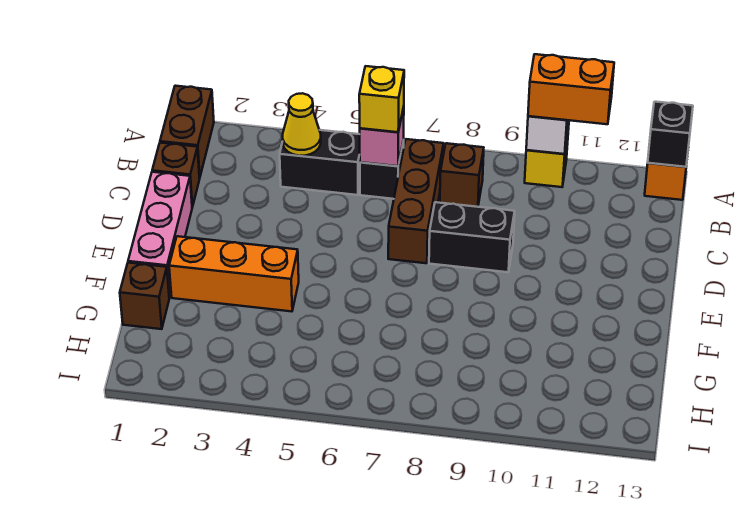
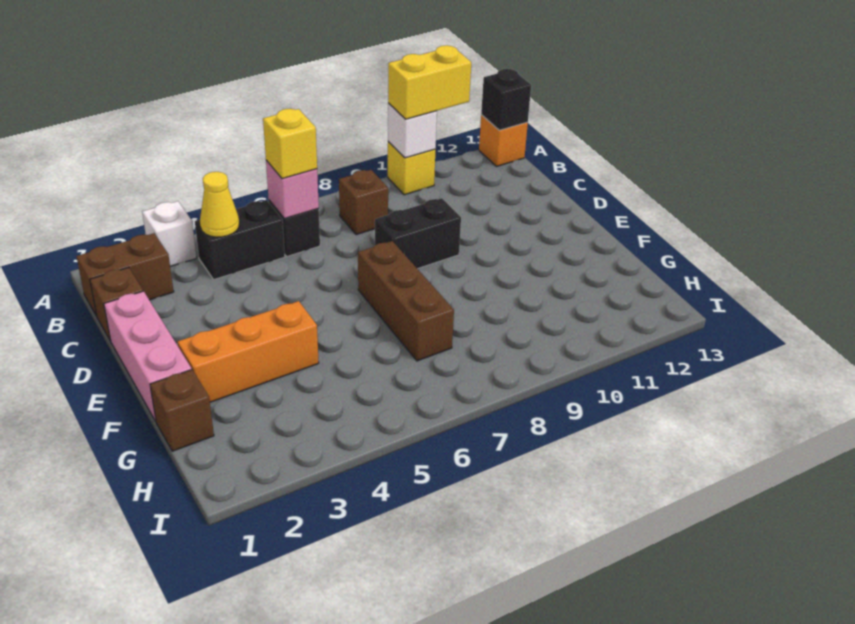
brown brick A1:B1 level 1 -> brown brick B1:B2 level 1
none -> white brick A3 level 1
orange brick A10:A11 level 3 -> yellow brick A10:A11 level 3
brown brick B7:D7 level 1 -> brown brick E7:G7 level 1

